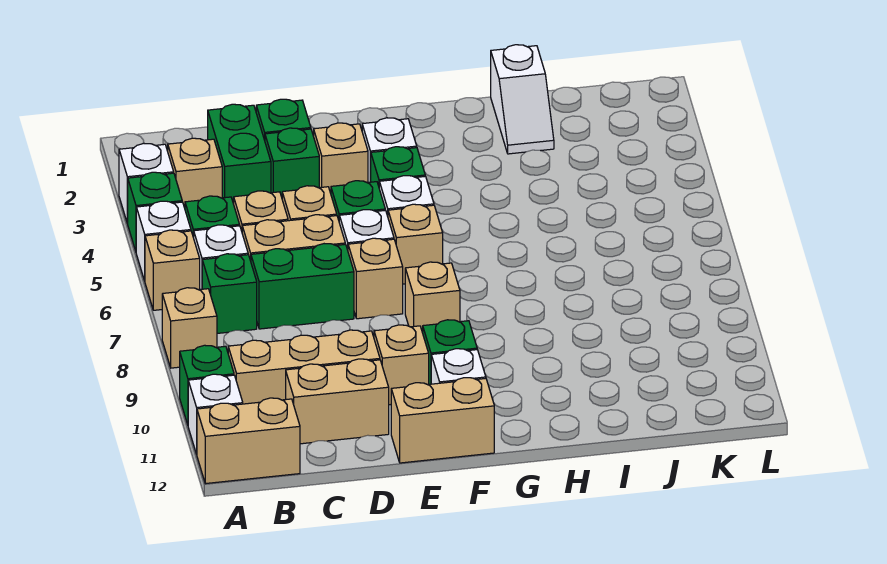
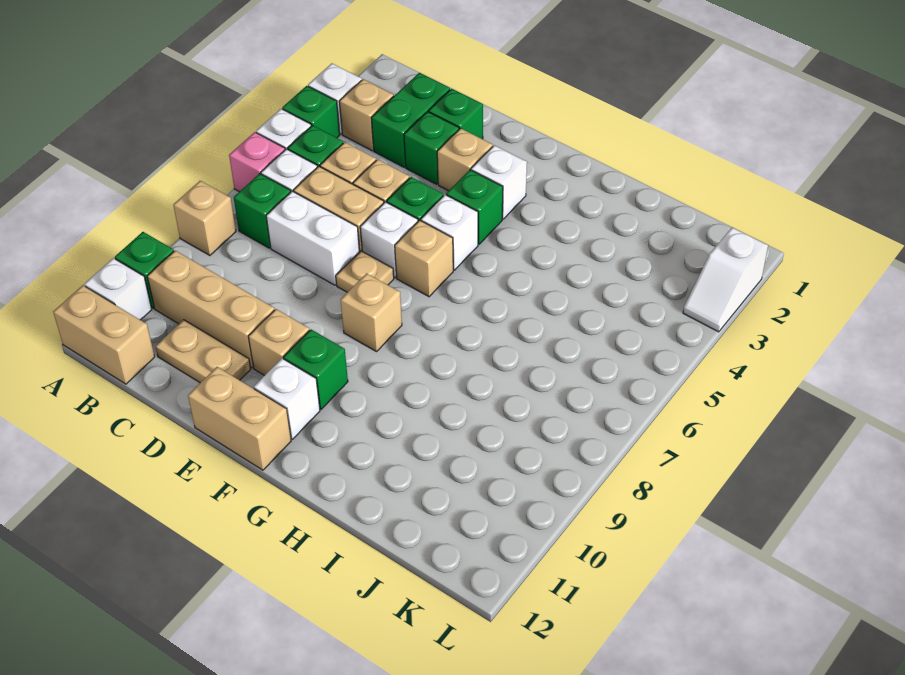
tan brick A6 level 1 -> pink brick A6 level 1
green brick C7:D7 level 1 -> white brick C7:D7 level 1
tan brick C11:D11 level 1 -> tan plate C11:D11 level 1
tan brick E7 level 1 -> tan plate E7 level 1
white slope I1:I2 level 1 top 1 -> white slope L2:L3 level 1 top 2

